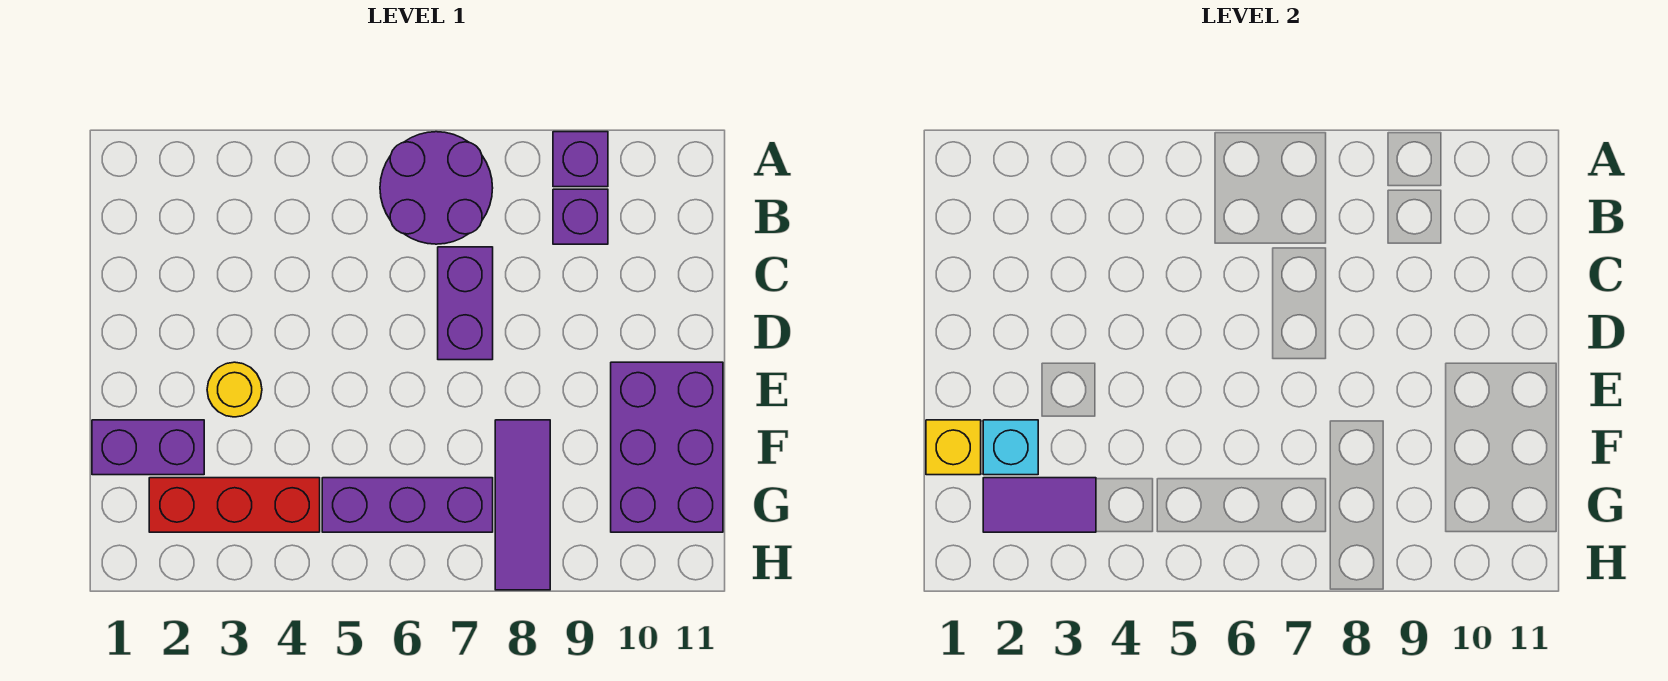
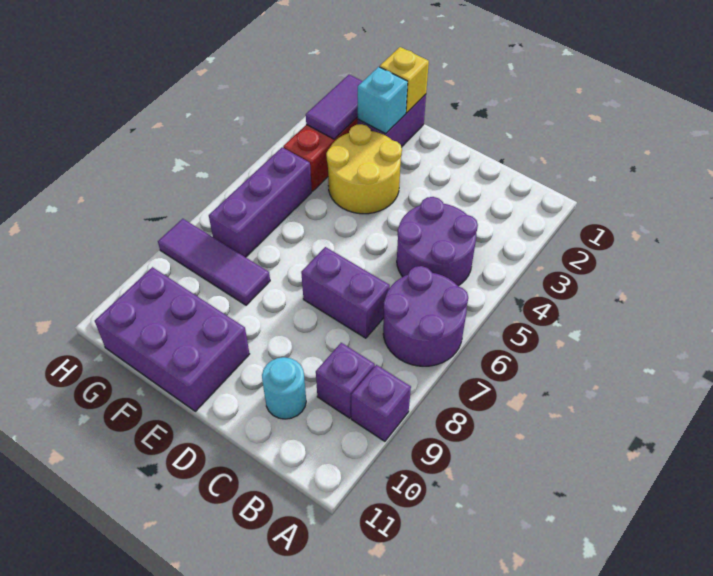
none -> purple round brick B4:C5 level 1
none -> cyan round brick C10 level 1
yellow round brick E3 level 1 -> yellow round brick E3:F4 level 1

